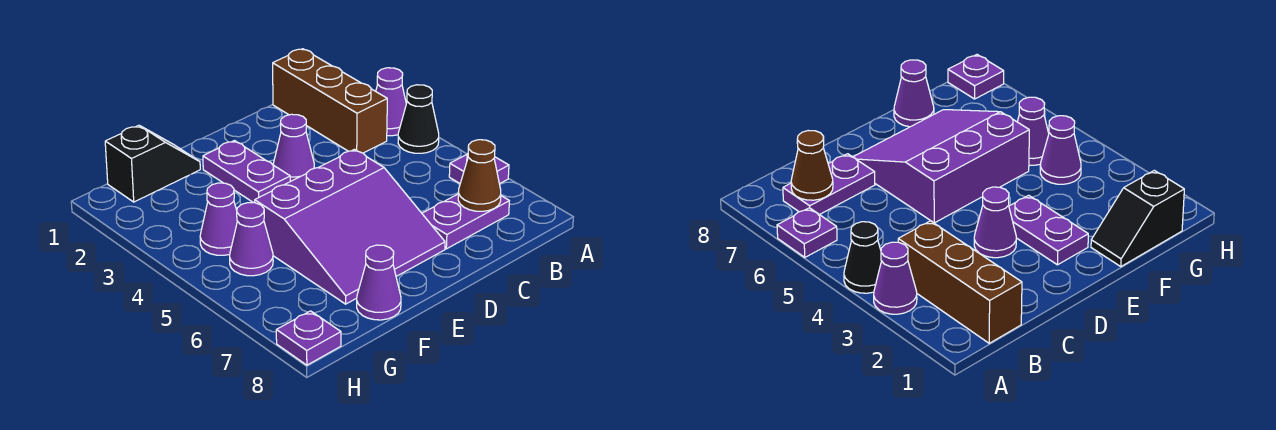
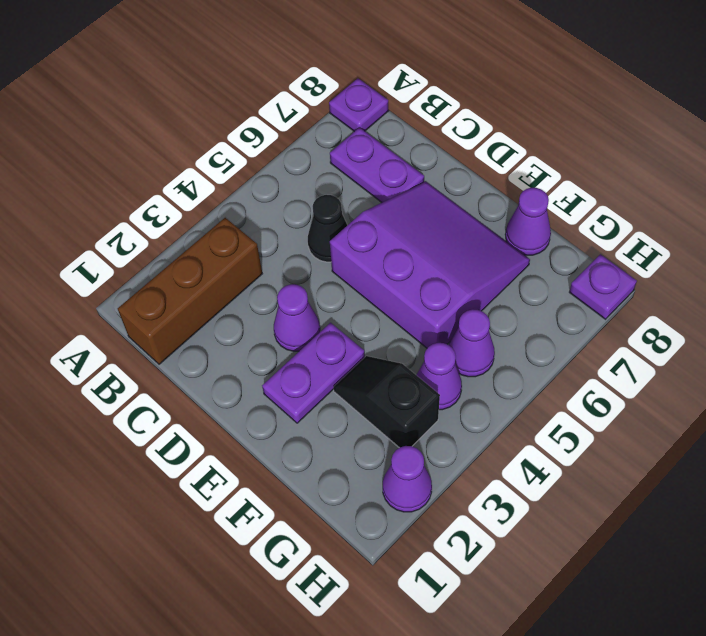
purple cone A3 level 1 -> purple cone H2 level 1
black cone A4 level 1 -> black cone C5 level 1
purple plate A6 level 1 -> purple plate A8 level 1
brown cone B7 level 2 -> none
black slope F1:G1 level 1 top G -> black slope F3:G3 level 1 top G

